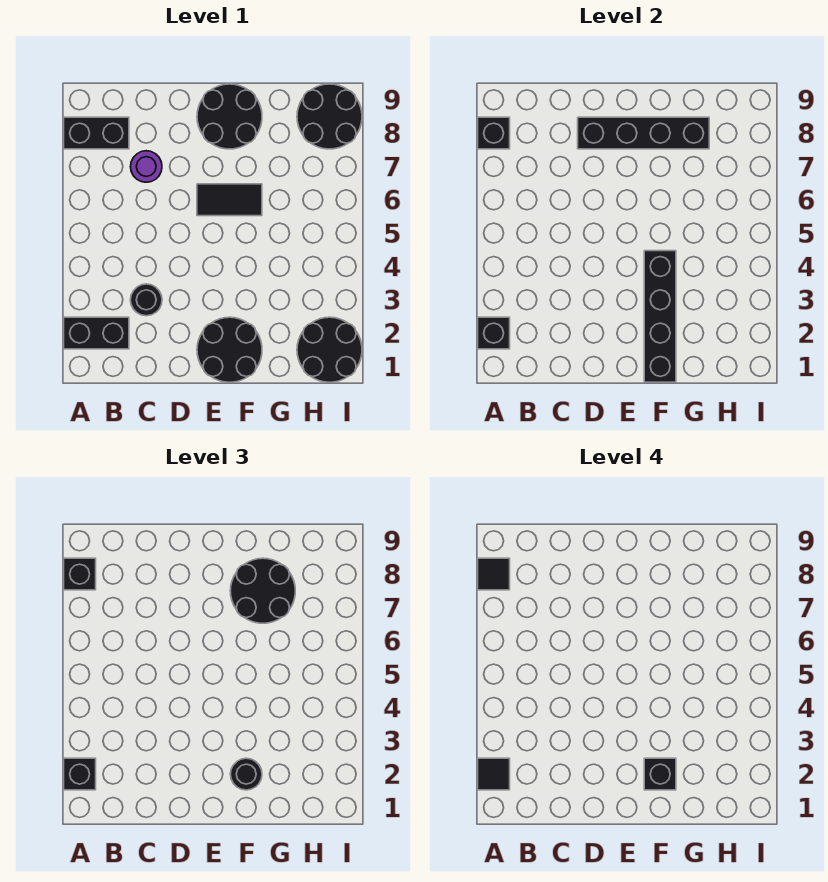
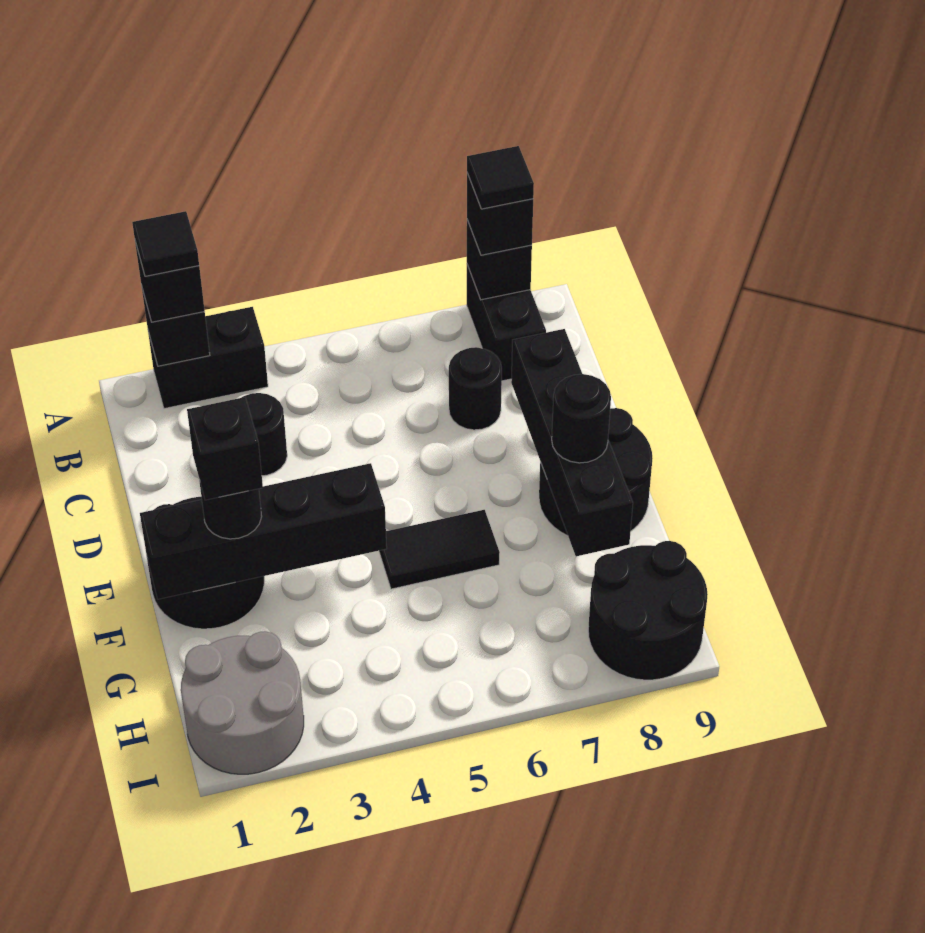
black brick A2:B2 level 1 -> black brick A2:A3 level 1
purple round brick C7 level 1 -> black round brick C7 level 1
black tile E6:F6 level 1 -> black tile F5:F6 level 1
black round brick F7:G8 level 3 -> black round brick F8 level 3
black round brick H1:I2 level 1 -> grey round brick H1:I2 level 1

